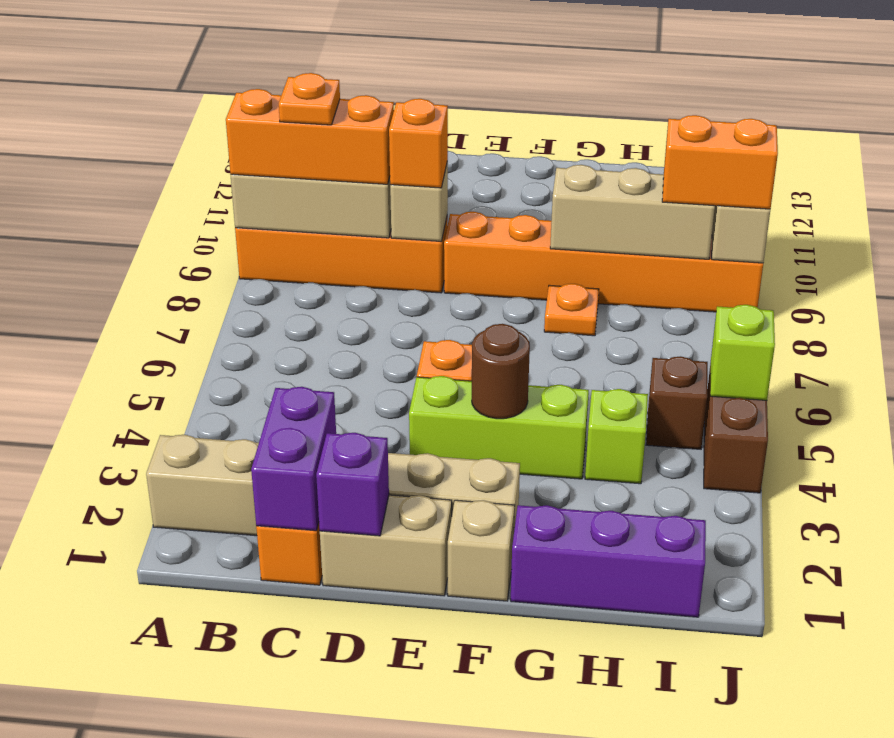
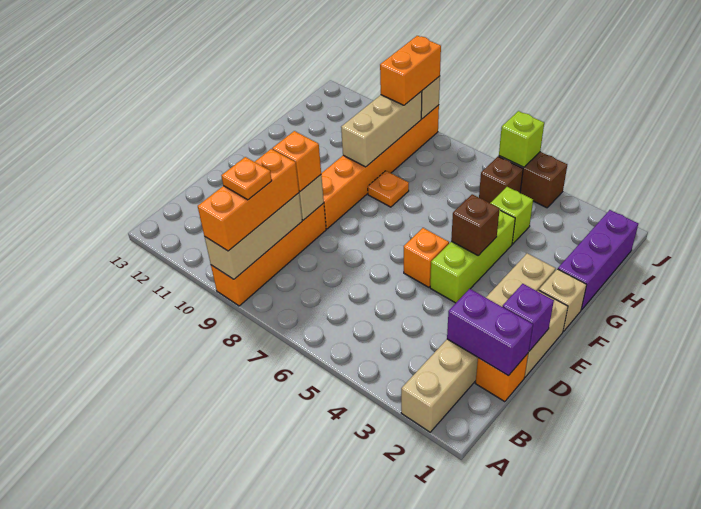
brown round brick F4 level 2 -> brown brick F4 level 2

